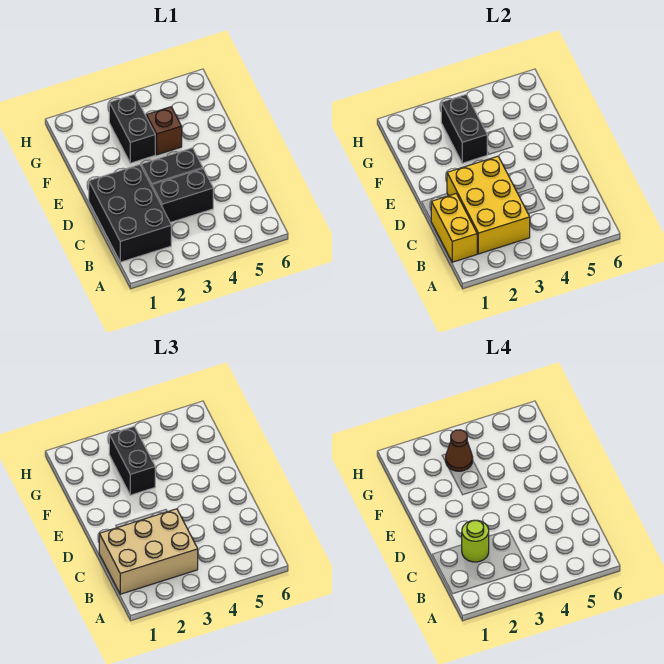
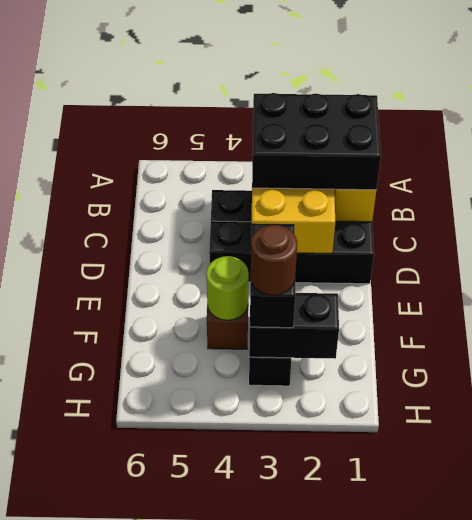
tan brick B1:C3 level 3 -> black brick B1:C3 level 3
lime round brick C2 level 4 -> lime round brick F4 level 2
black brick F3:G3 level 2 -> black brick G2:G3 level 2
brown cone G3 level 4 -> brown round brick G3 level 4

